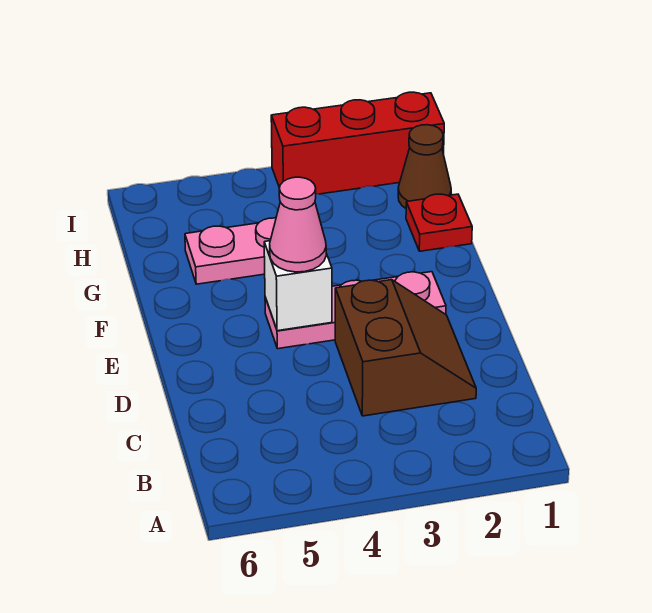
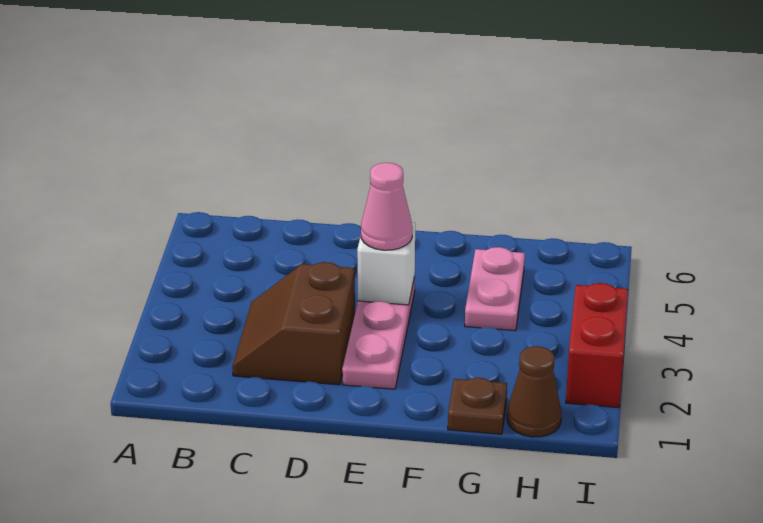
brown slope C2:D3 level 1 top 3 -> brown slope C2:D3 level 1 top D
red plate G1 level 1 -> brown plate G1 level 1
red brick I1:I3 level 1 -> red brick I2:I3 level 1

